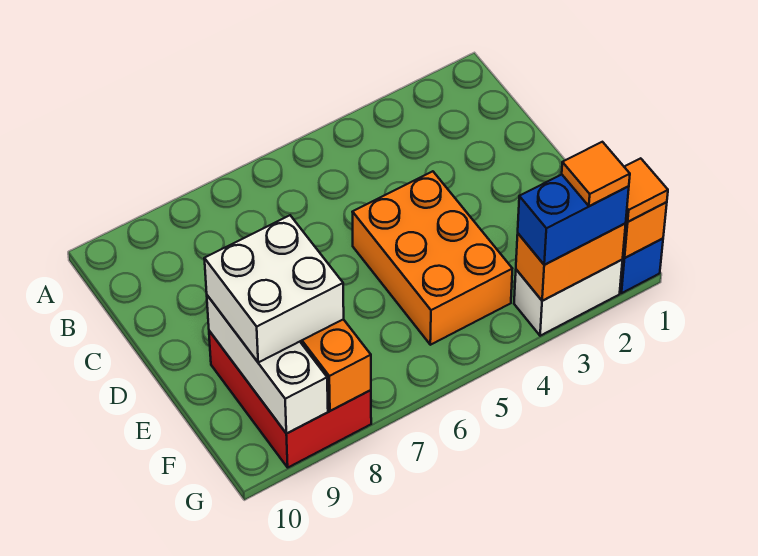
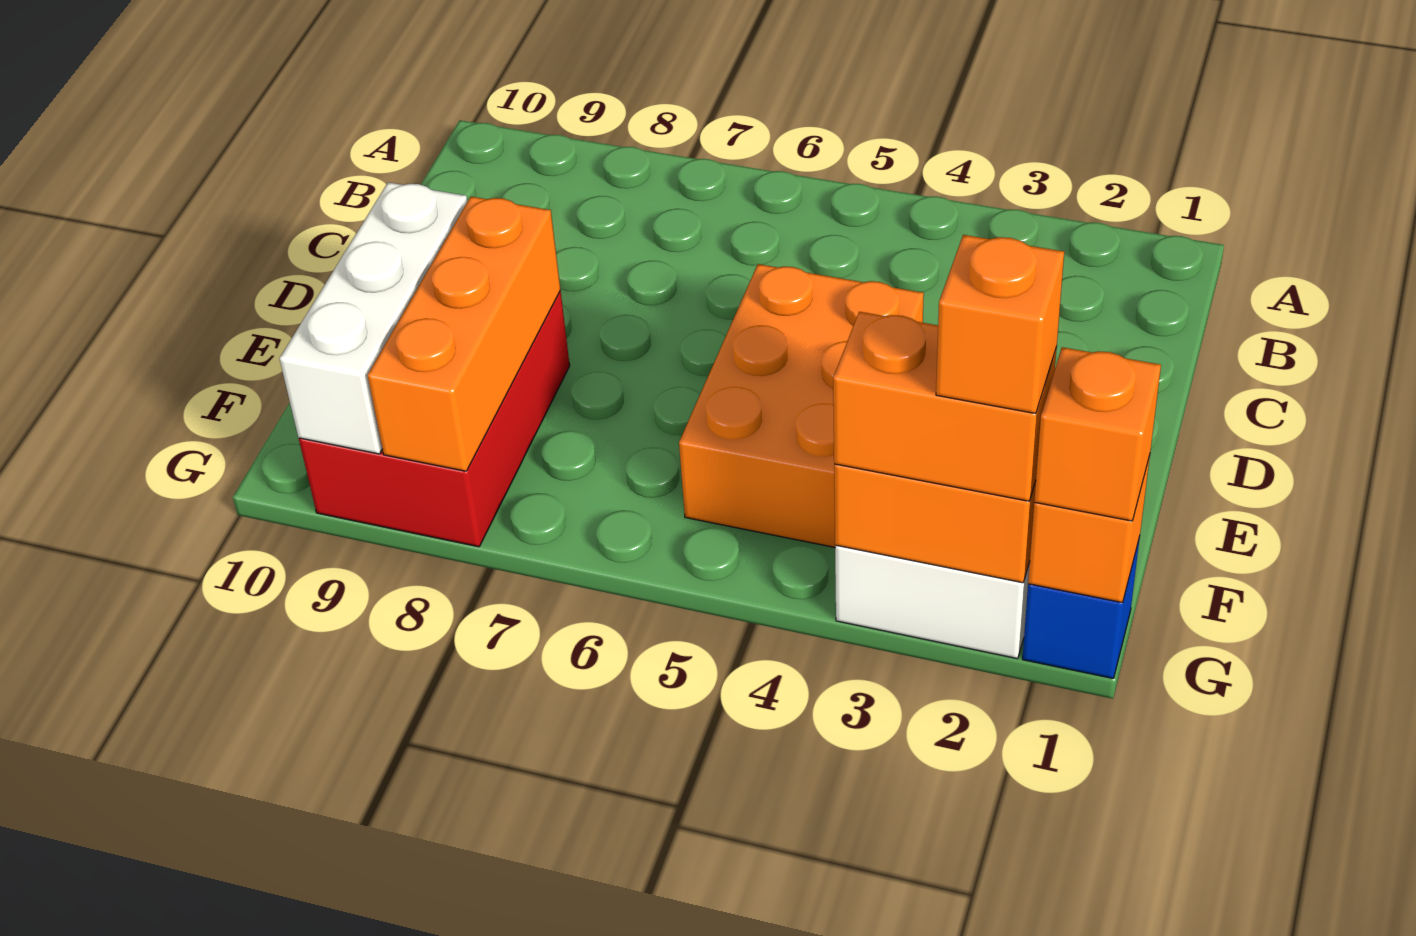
white brick E8:F9 level 3 -> none
orange tile G1 level 3 -> orange brick G1 level 3
blue brick G2:G3 level 3 -> orange brick G2:G3 level 3
orange tile G2 level 4 -> orange brick G2 level 4

